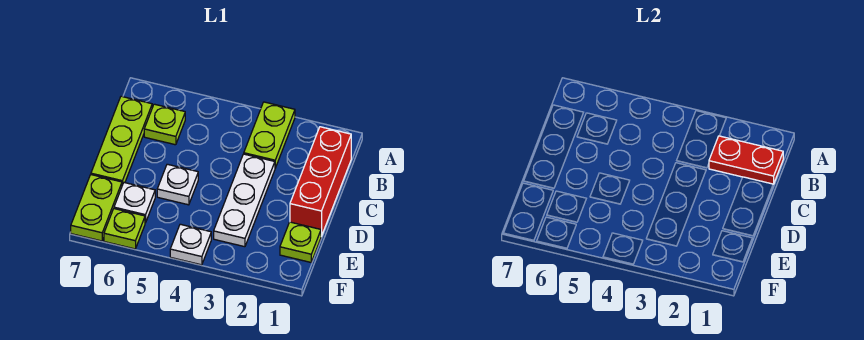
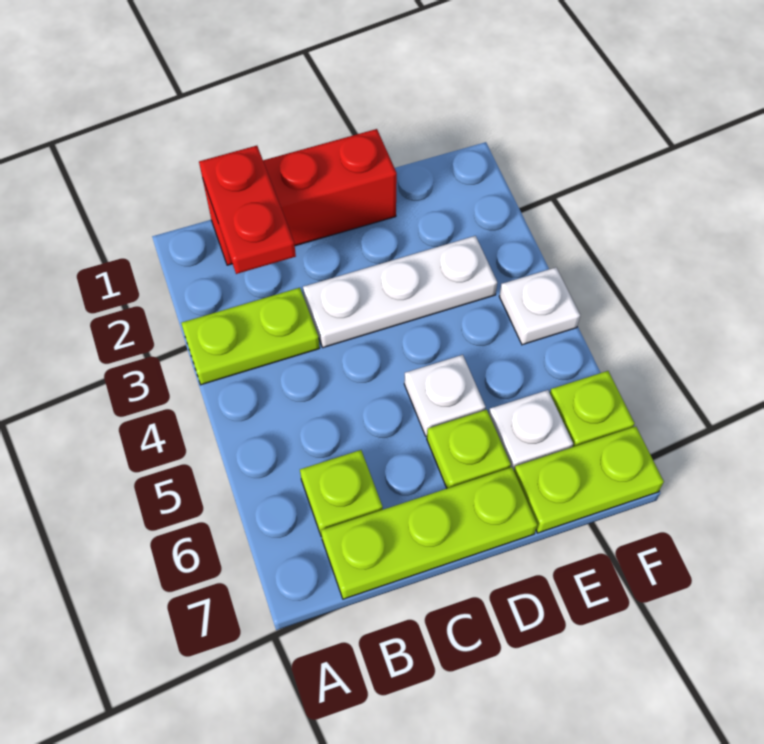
lime plate E1 level 1 -> lime plate D6 level 1

